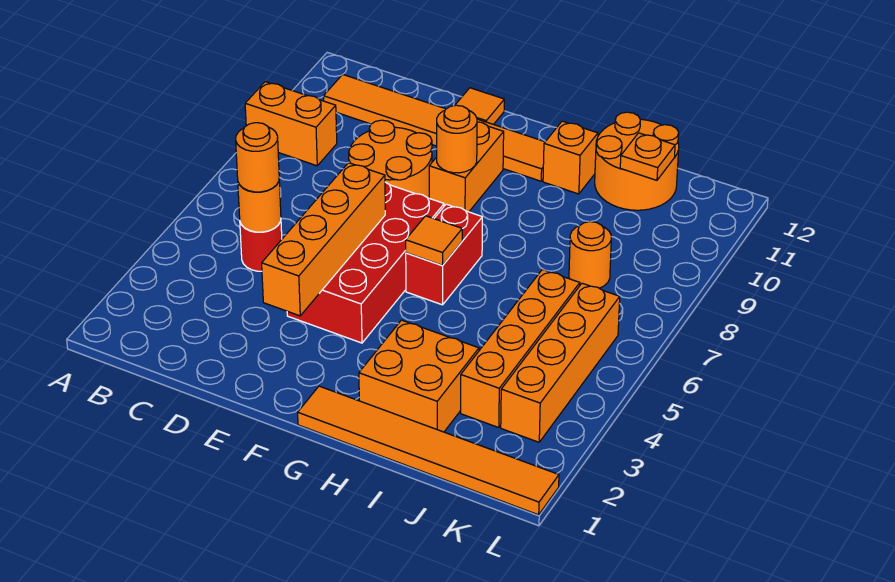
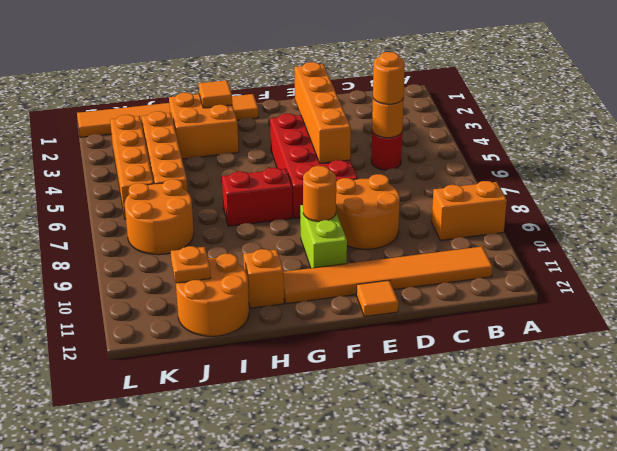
orange brick F9:F10 level 1 -> lime brick F9:F10 level 1
red brick G6:G7 level 1 -> red brick G7:H7 level 1
orange tile G6 level 2 -> orange tile H2 level 2
orange round brick J8 level 1 -> orange round brick J7:K8 level 1

